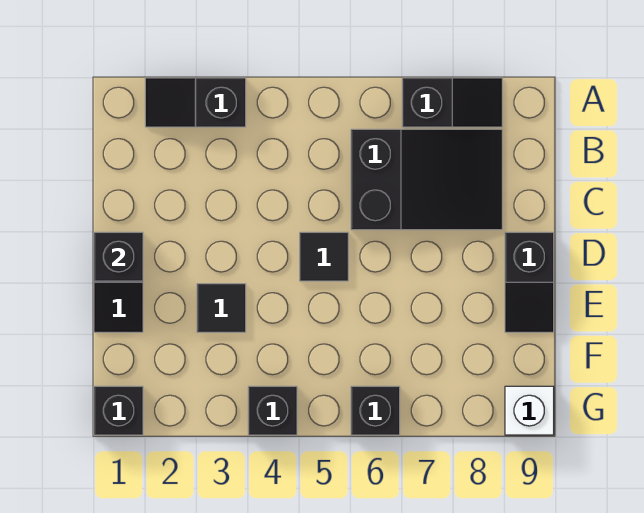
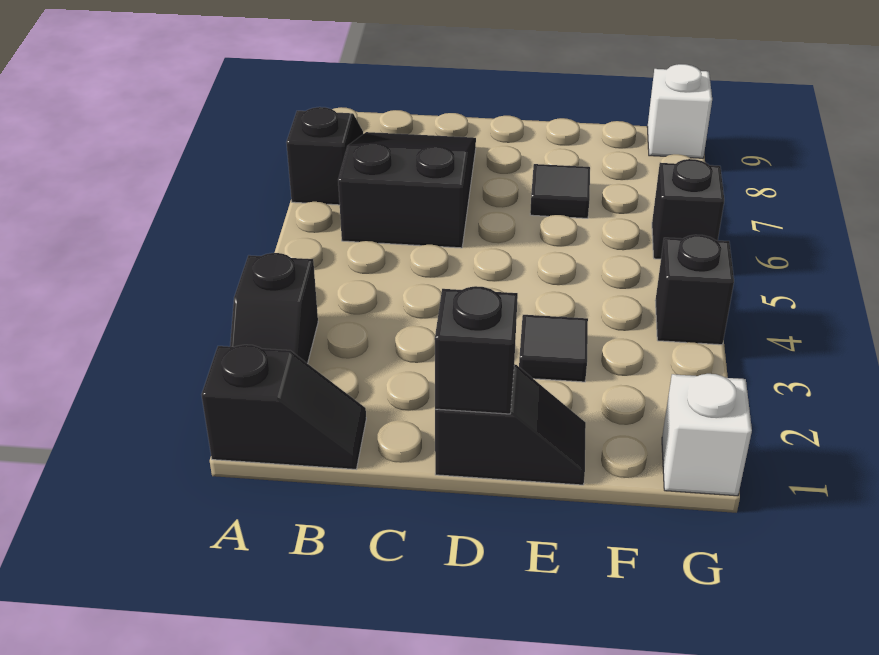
black tile D5 level 1 -> black tile E7 level 1
black slope D9:E9 level 1 top D -> black slope A1:B1 level 1 top A
black brick G1 level 1 -> white brick G1 level 1

